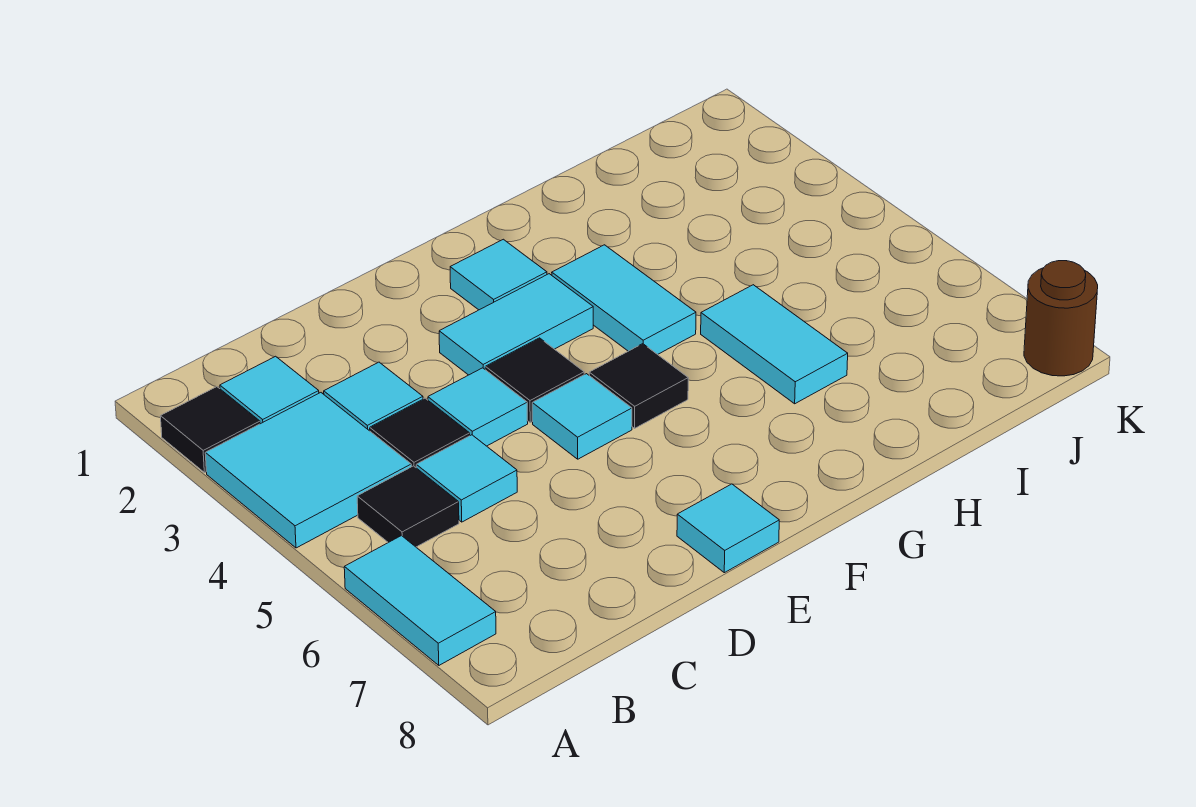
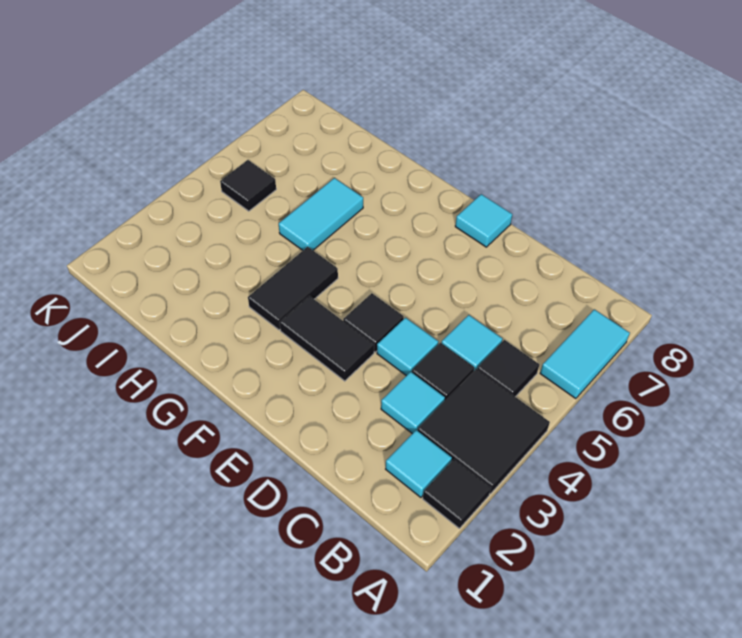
cyan tile A3:B4 level 1 -> black tile A3:B4 level 1
cyan tile E3:F3 level 1 -> black tile E3:F3 level 1
cyan tile E5 level 1 -> none
cyan tile F2 level 1 -> none
black tile F5 level 1 -> black tile J5 level 1
cyan tile G3:G4 level 1 -> black tile G3:G4 level 1
brown round brick K8 level 1 -> none

